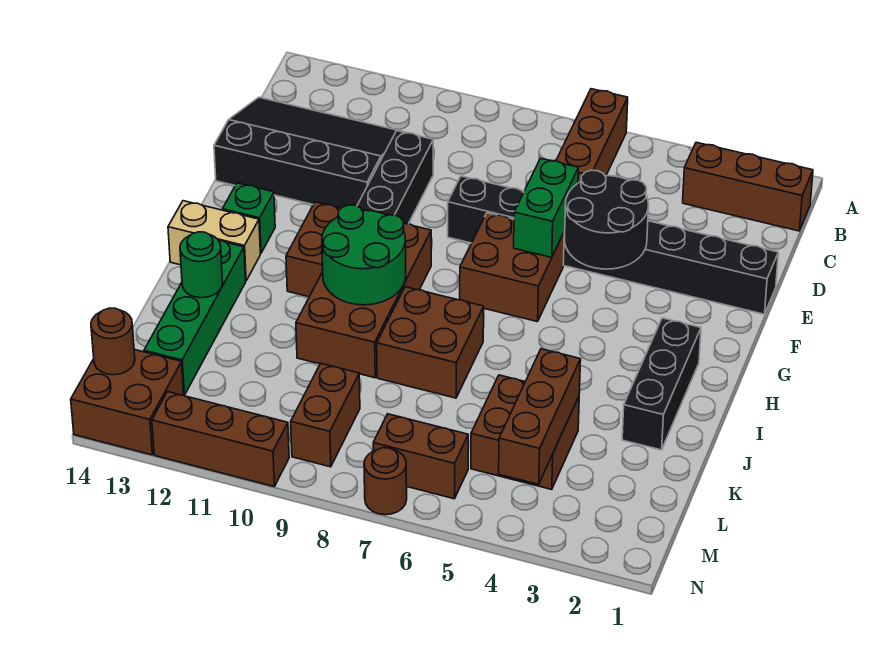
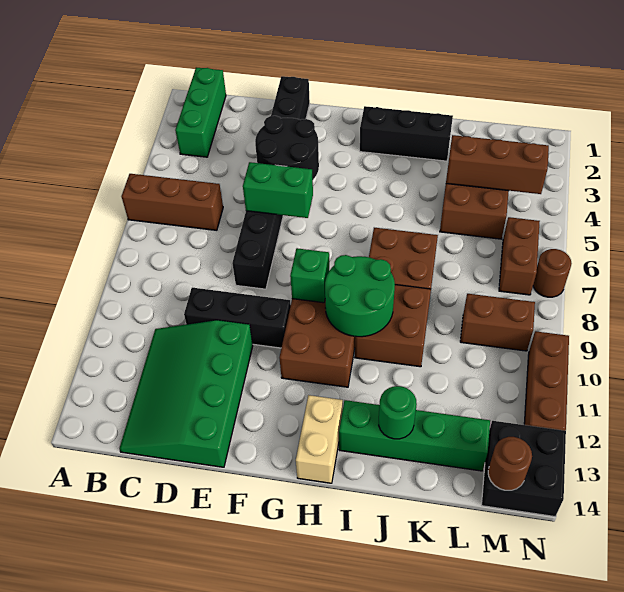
brown brick B1:B3 level 1 -> green brick B1:B3 level 1
black slope C11:E14 level 1 top E -> green slope C11:E14 level 1 top E
brown brick F6:G7 level 1 -> none
green brick G13 level 1 -> green brick G9 level 2
brown brick M13:N14 level 1 -> black brick M13:N14 level 1

